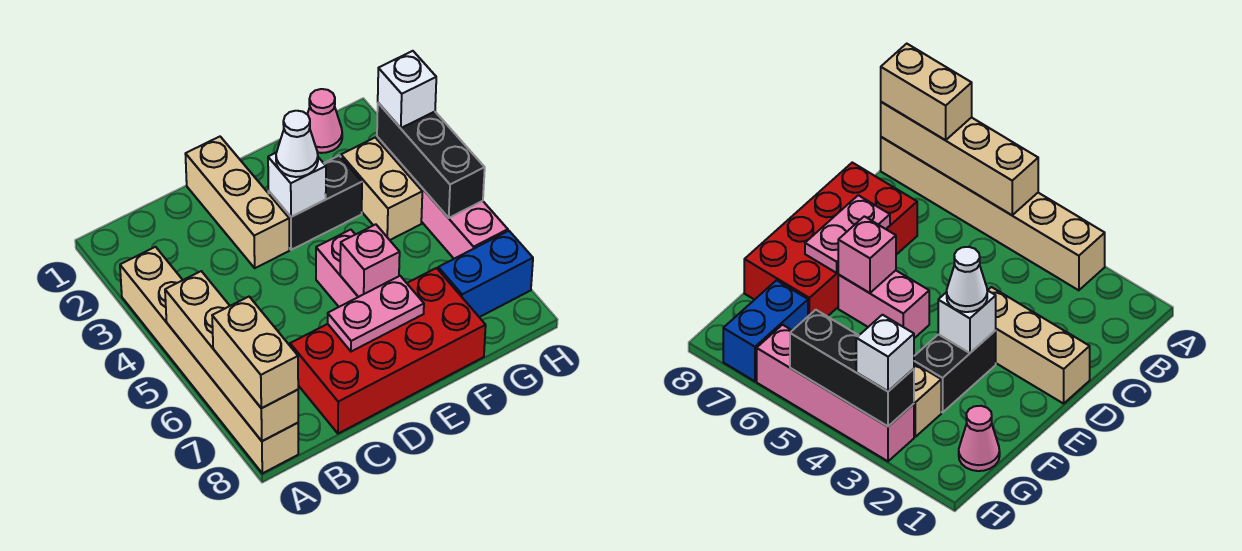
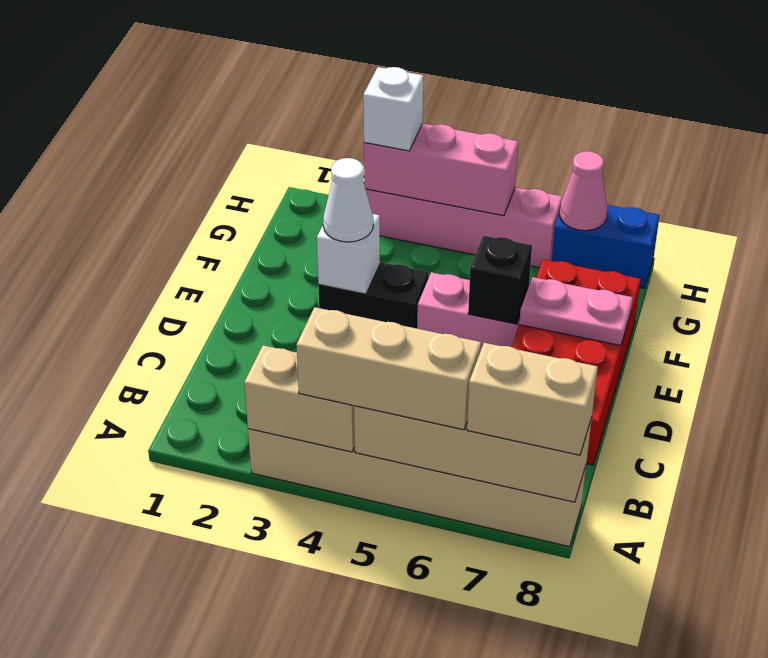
tan brick D1:D3 level 1 -> tan brick A4:A6 level 3
pink plate D7:E7 level 2 -> pink plate E7:E8 level 2
black brick E3:F3 level 1 -> black brick E3:E4 level 1
pink brick E6 level 2 -> black brick E6 level 2
pink cone G1 level 1 -> pink cone H7 level 2
tan brick G3:G4 level 1 -> tan brick A3:A4 level 2
blue brick G7:H7 level 1 -> blue brick H7:H8 level 1
black brick H3:H5 level 2 -> pink brick H3:H5 level 2

